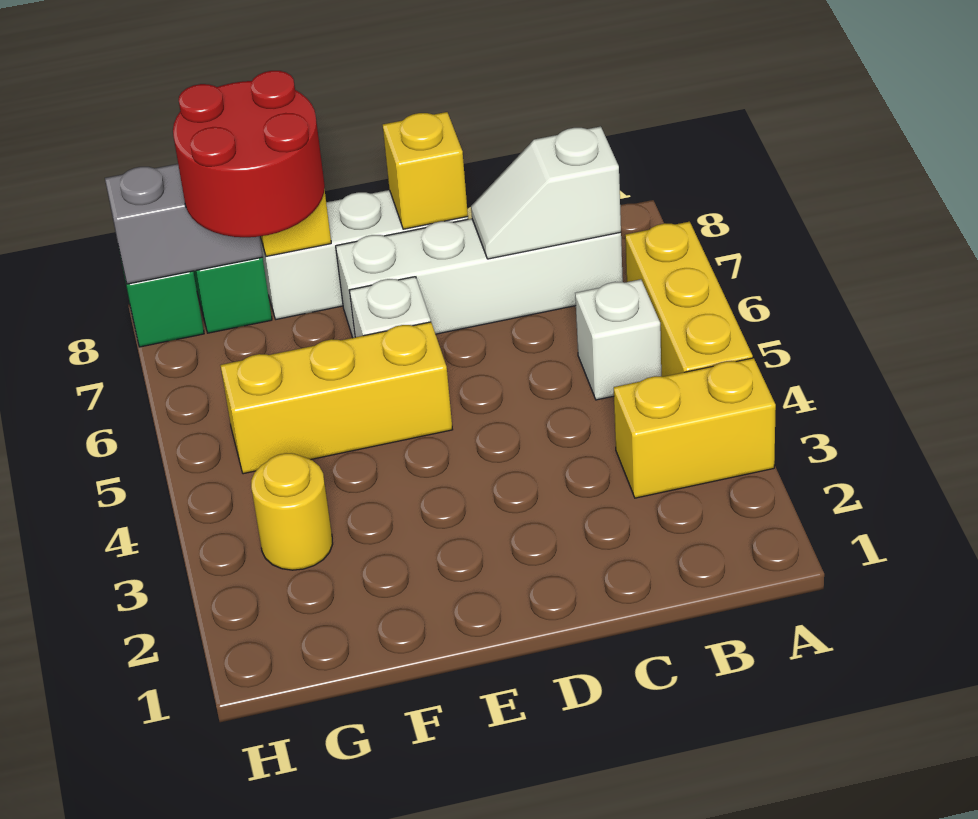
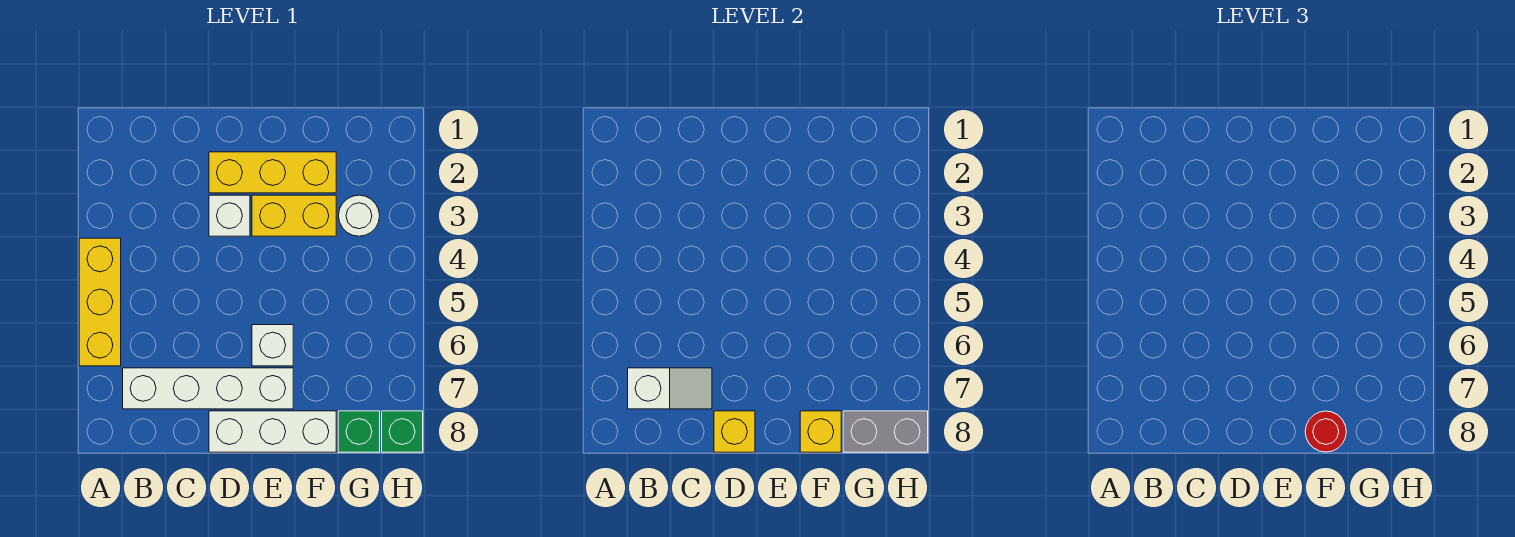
yellow brick A3:B3 level 1 -> yellow brick E3:F3 level 1
white brick B5 level 1 -> white brick D3 level 1
yellow brick E5:G5 level 1 -> yellow brick D2:F2 level 1
red round brick F7:G8 level 3 -> red round brick F8 level 3
yellow round brick G3 level 1 -> white round brick G3 level 1

